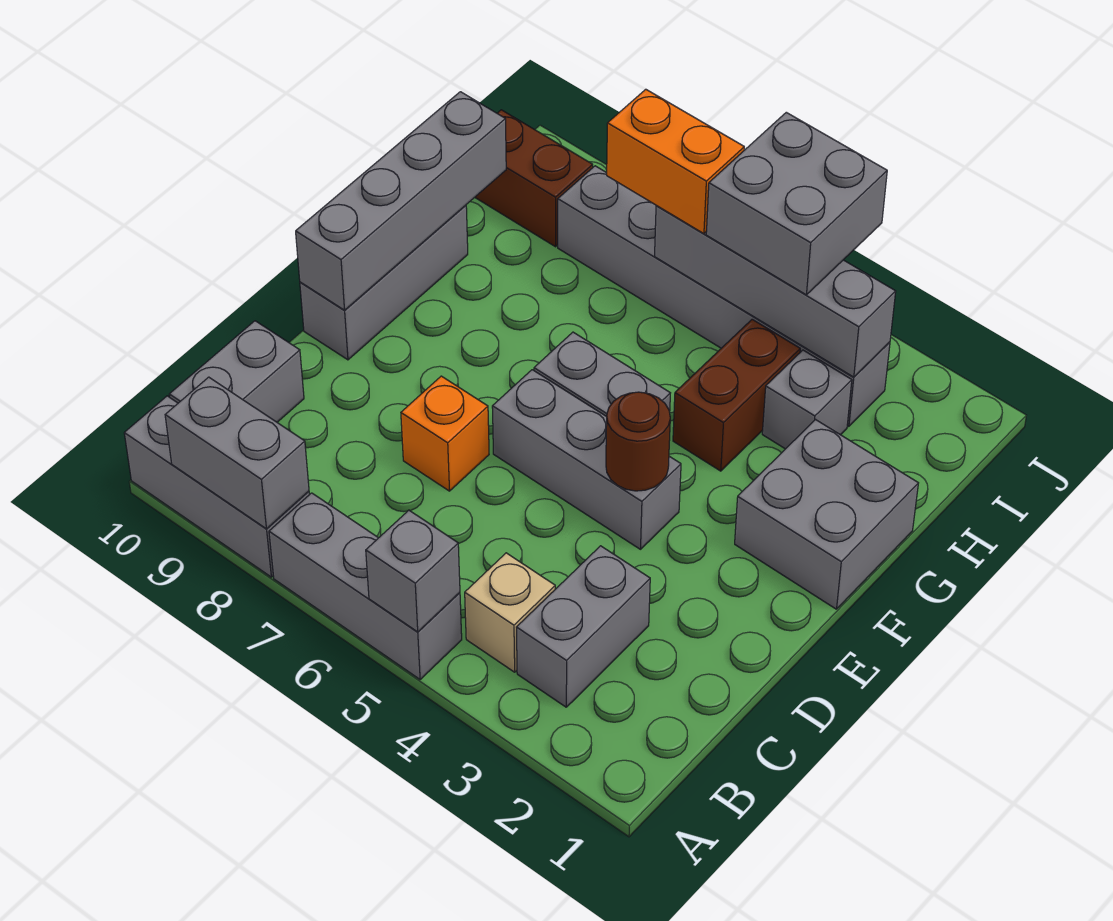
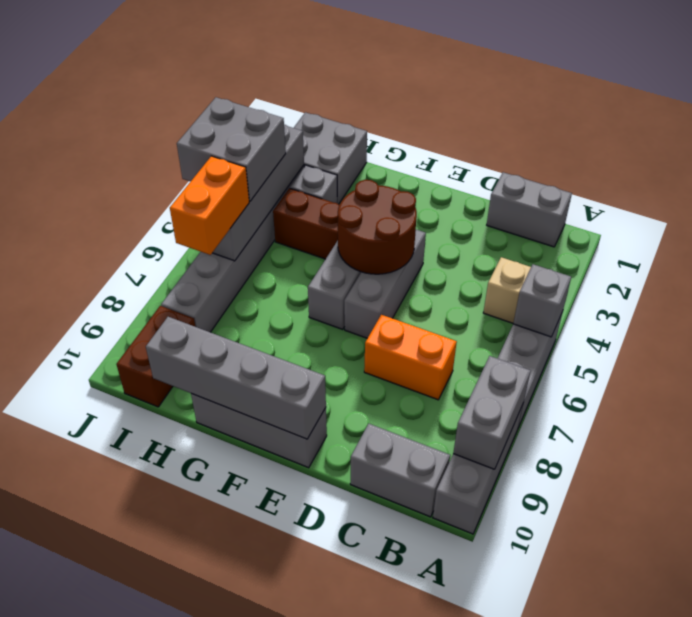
grey brick B3:C3 level 1 -> grey brick B1:C1 level 1
orange brick D7 level 1 -> orange brick C7:D7 level 1
brown round brick E4 level 2 -> brown round brick E4:F5 level 2
grey brick F1:G2 level 1 -> grey brick H1:I2 level 1

